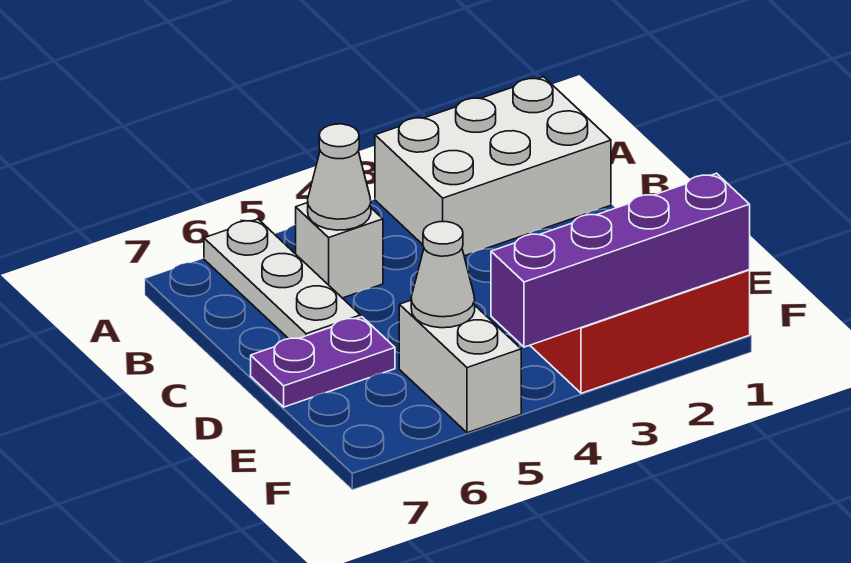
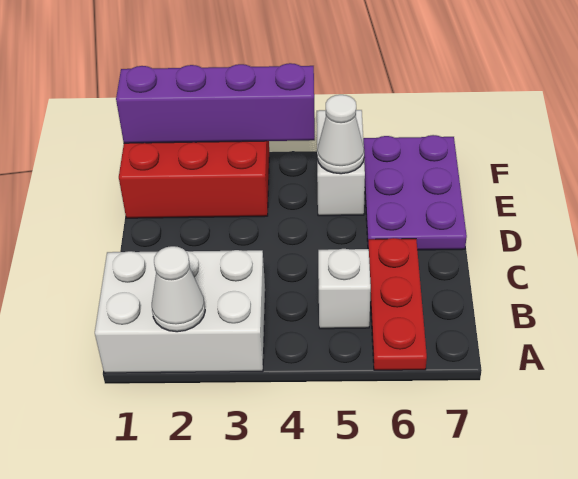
white plate A6:C6 level 1 -> red plate A6:C6 level 1
white cone B5 level 2 -> white cone A2 level 2
purple plate D6:D7 level 1 -> purple plate D6:F7 level 1

